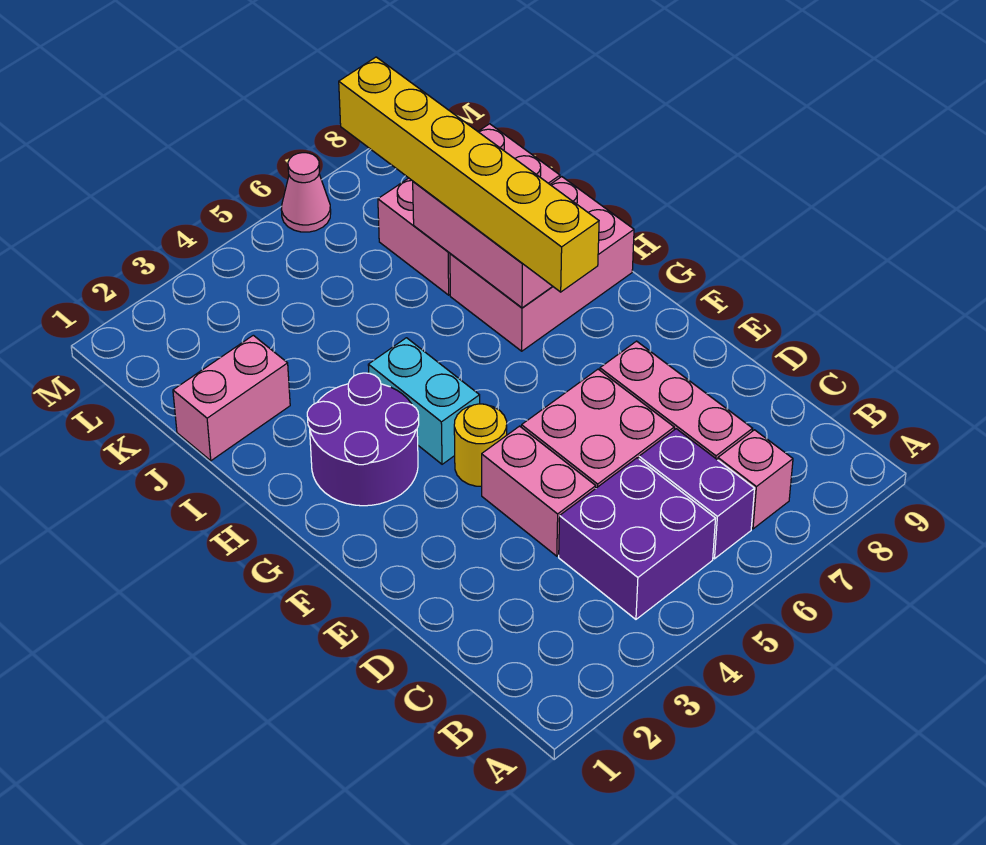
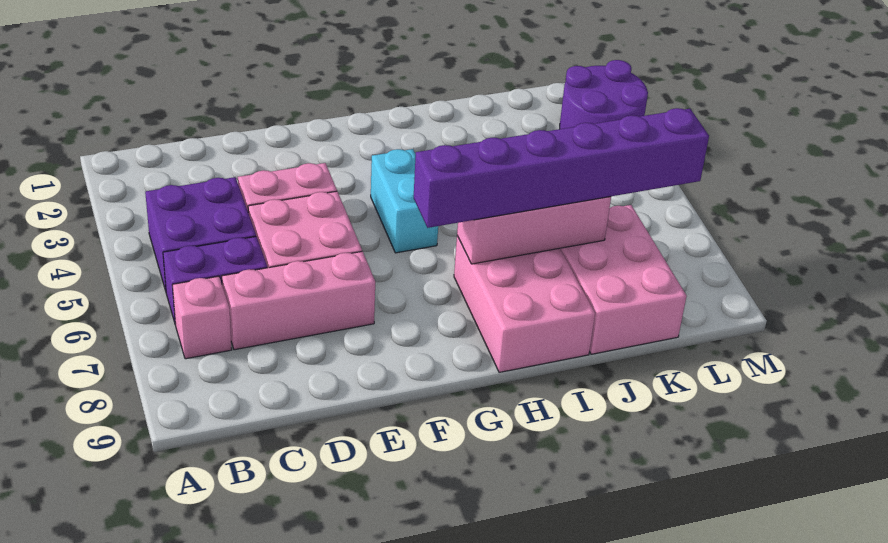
yellow round brick F4 level 1 -> none
purple round brick G2:H3 level 1 -> purple round brick L2:M3 level 1
cyan brick G4:H4 level 1 -> cyan brick G4:G5 level 1
yellow brick G7:L7 level 3 -> purple brick G7:L7 level 3
pink brick J1:J2 level 1 -> none
pink cone M6 level 1 -> none

